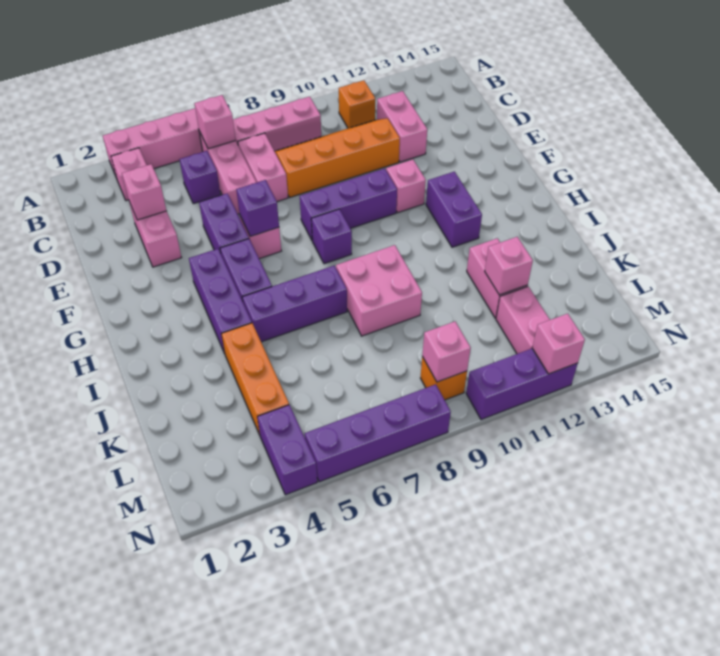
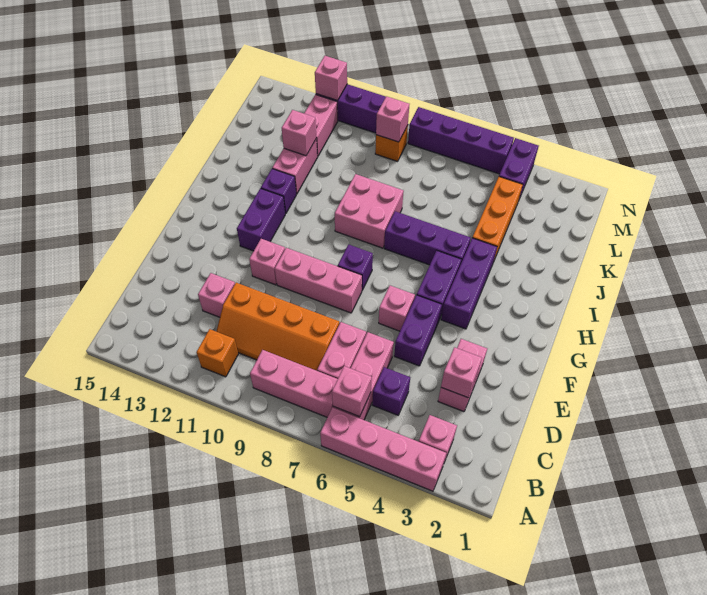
pink brick C12:D12 level 1 -> pink brick D12 level 1
purple brick F6 level 2 -> purple brick I12 level 1
purple brick F8:F10 level 1 -> pink brick F8:F10 level 1

